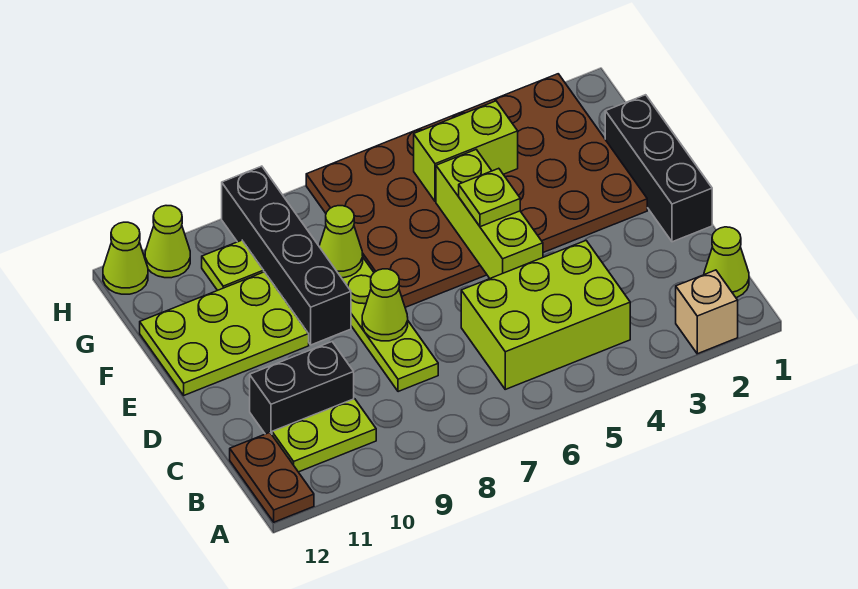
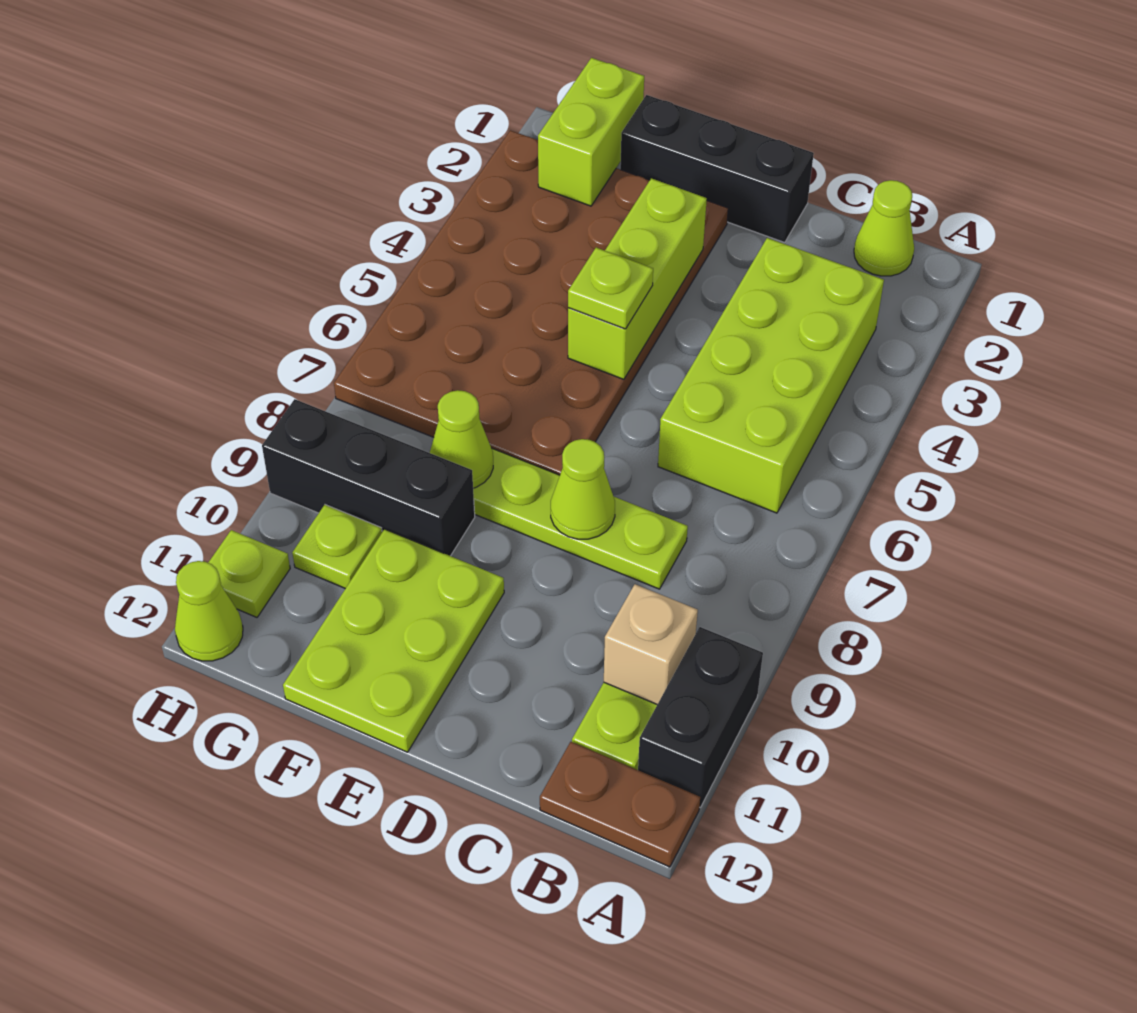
tan brick A2 level 1 -> tan brick B10 level 2
lime brick B4:C6 level 1 -> lime brick B3:C6 level 1
black brick C10:C11 level 1 -> black brick A10:A11 level 1
lime brick D5:F5 level 2 -> lime brick E3:E5 level 2
black brick E9:H9 level 1 -> black brick F9:H9 level 1
lime brick G4:G5 level 2 -> lime brick G1:G2 level 2
lime cone H11 level 1 -> lime plate H11 level 1

